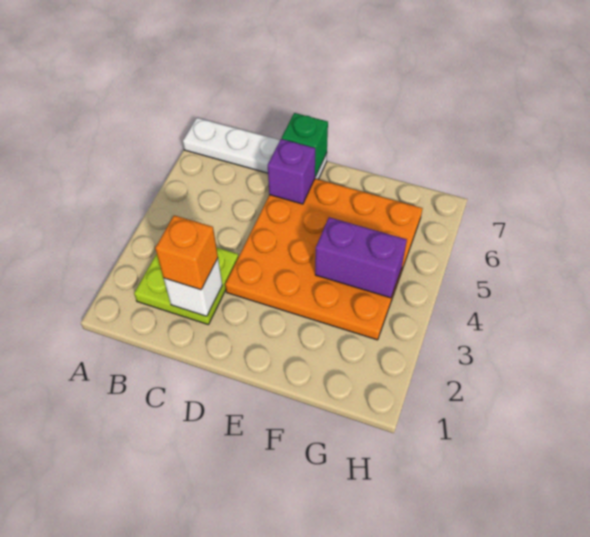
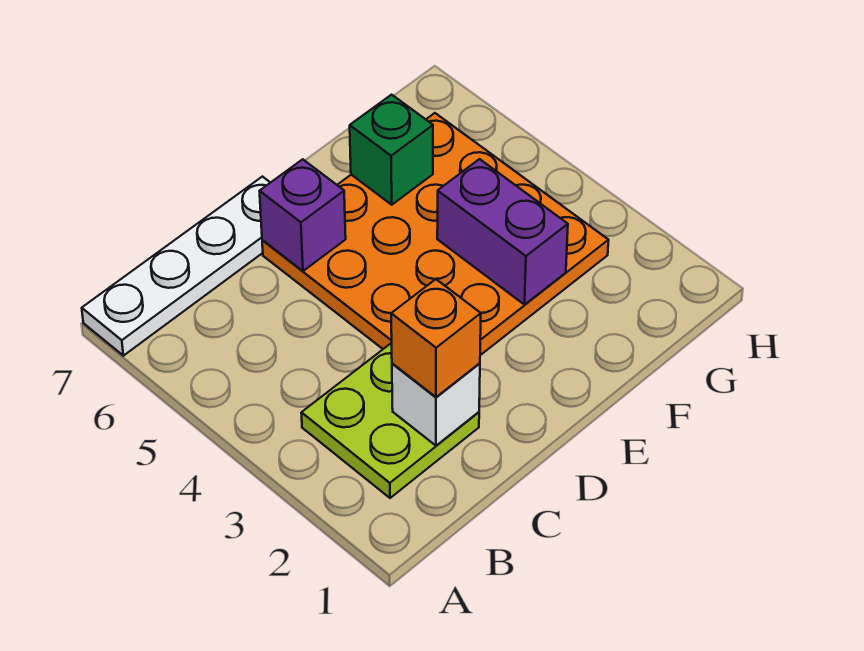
green brick D7 level 2 -> green brick F6 level 2
purple brick F4:G4 level 2 -> purple brick F3:F4 level 2

